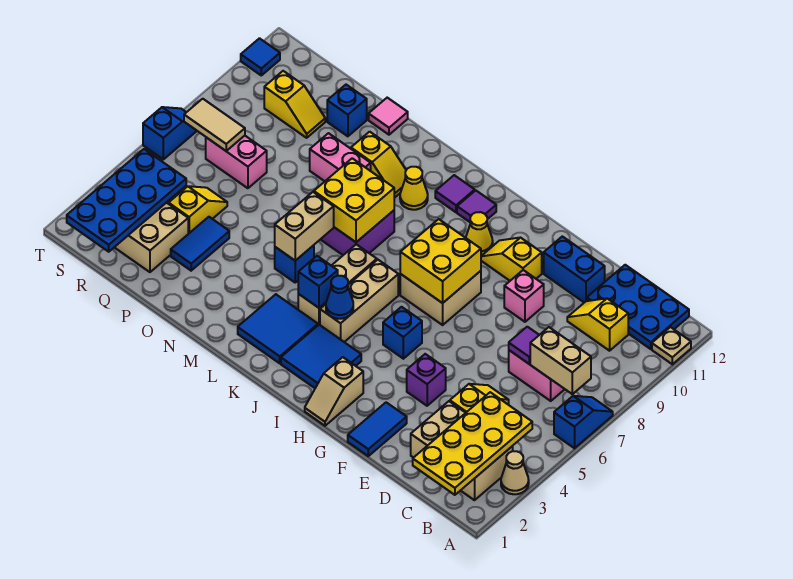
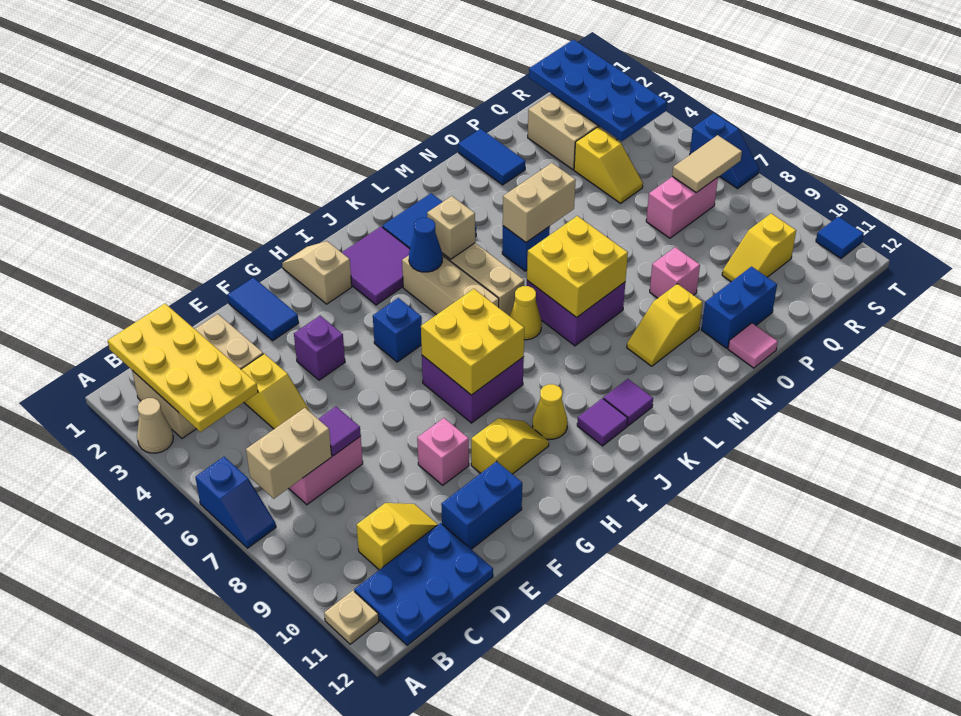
tan brick H7:I8 level 1 -> purple brick H7:I8 level 1
blue tile I2:J3 level 1 -> purple tile I2:J3 level 1
blue brick K4 level 2 -> tan brick K4 level 2
yellow cone L10 level 1 -> yellow cone K7 level 1
tan brick M5:M6 level 2 -> tan brick M5:N5 level 2
pink brick N9:O9 level 1 -> pink brick O9 level 1
blue tile P3:P4 level 1 -> blue tile O1:O2 level 1
blue brick P11 level 1 -> blue brick O11:P11 level 1

